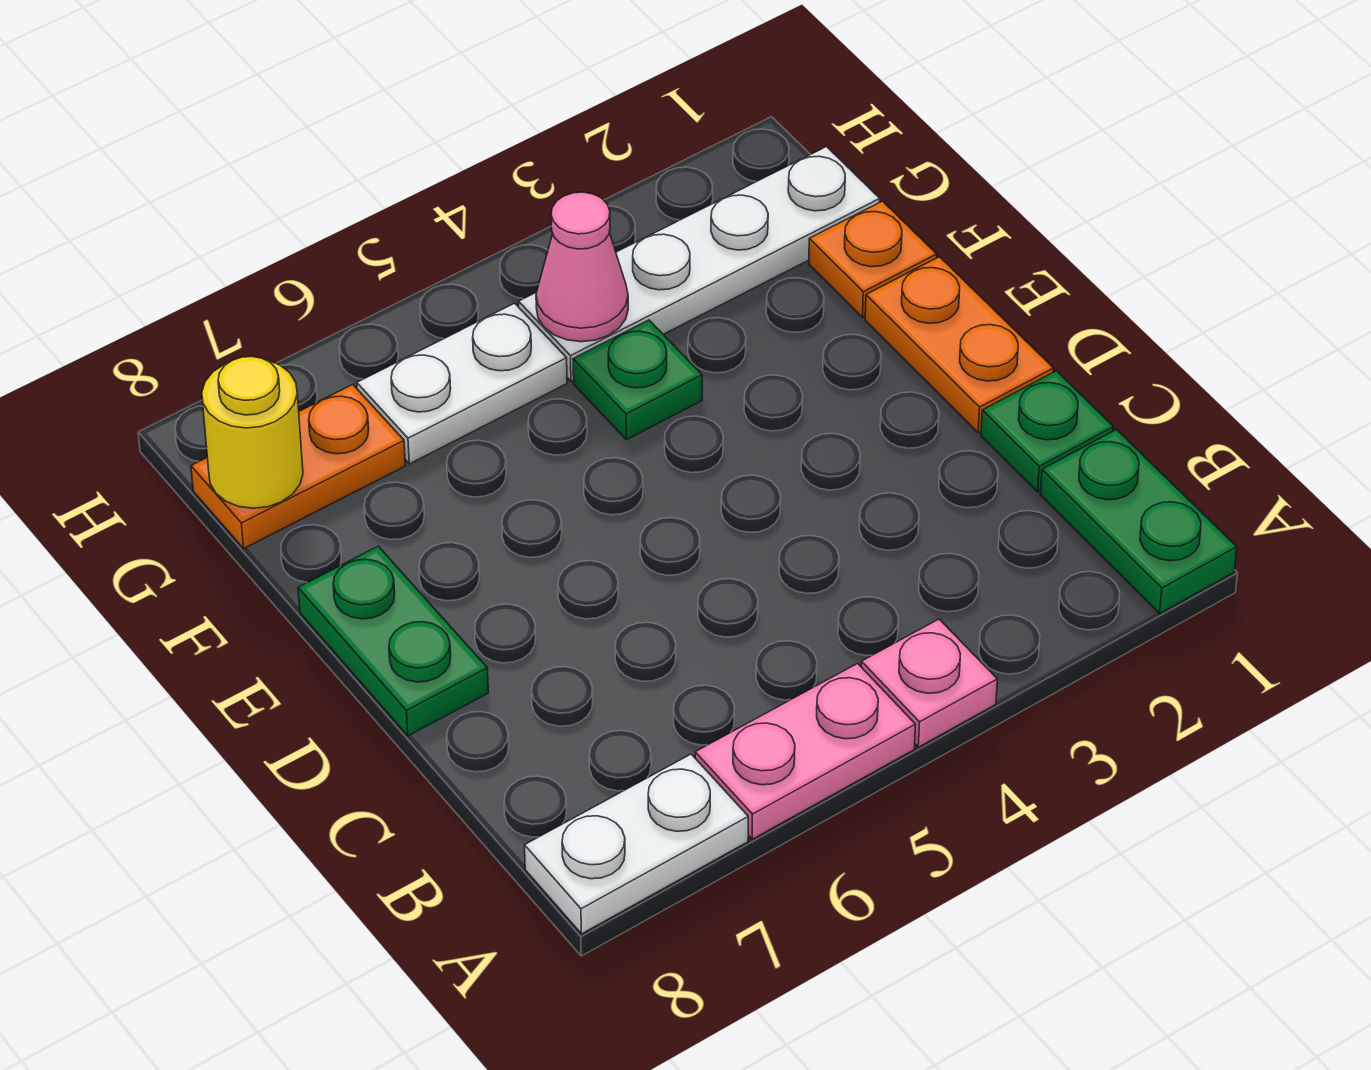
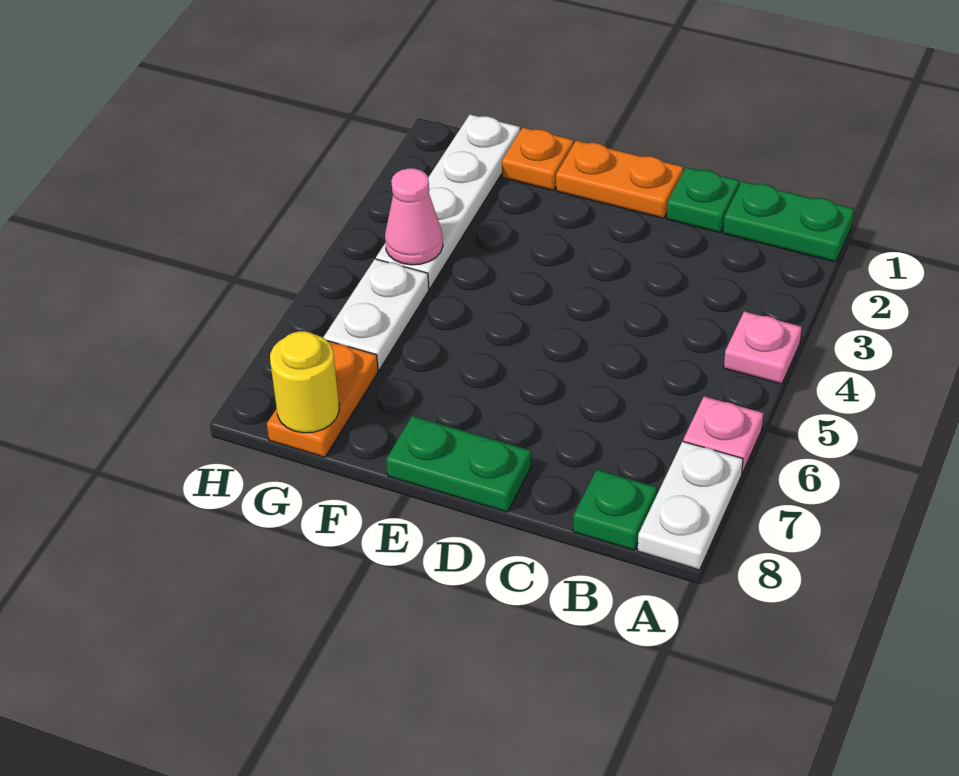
pink plate A5:A6 level 1 -> pink plate A6 level 1
green plate F4 level 1 -> green plate B8 level 1

